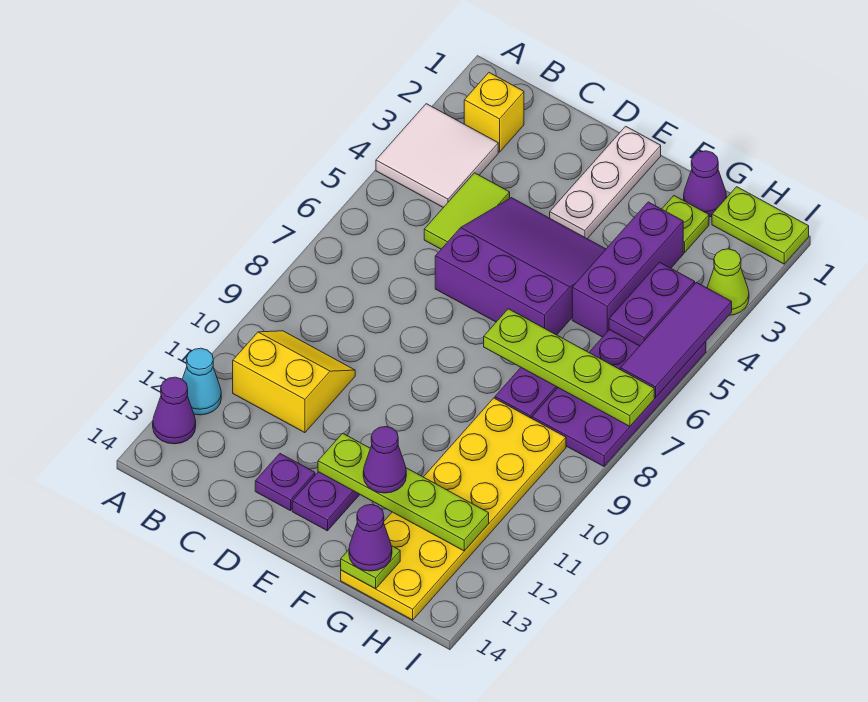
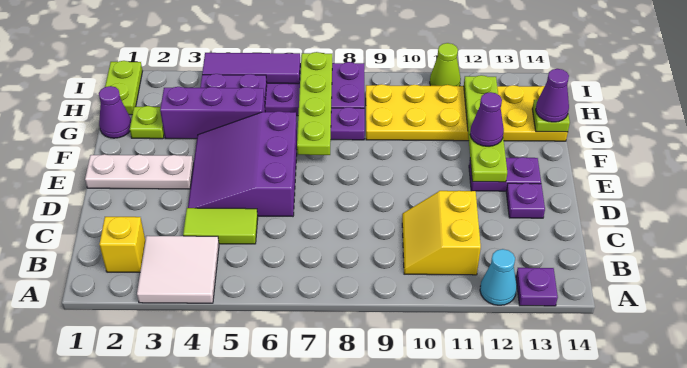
purple cone A13 level 1 -> purple plate A13 level 1
lime cone I3 level 1 -> lime cone I11 level 1

